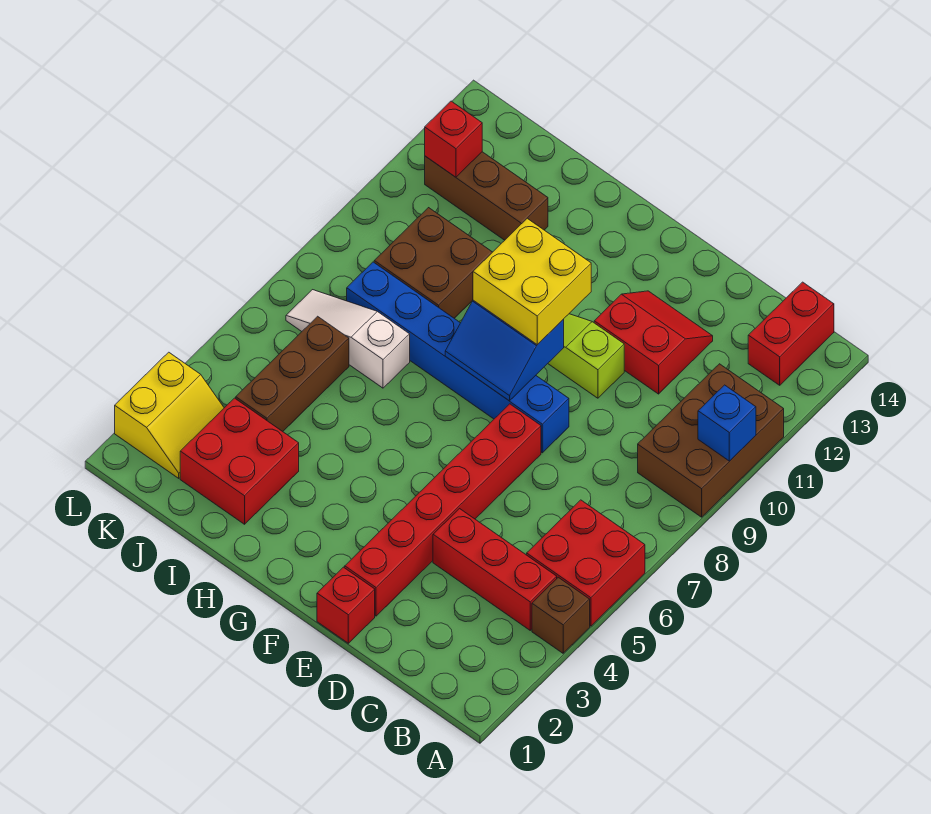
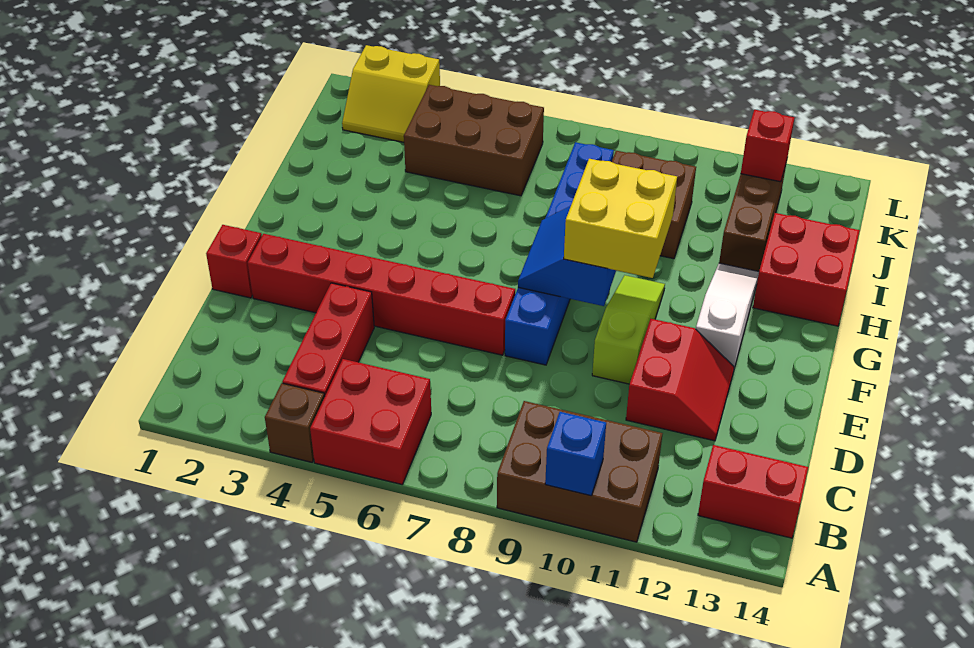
red brick I2:J3 level 1 -> red brick H13:I14 level 1
white slope I7:K7 level 1 top I -> white slope F12:H12 level 1 top F
brown brick J4:J6 level 1 -> brown brick J4:K6 level 1

